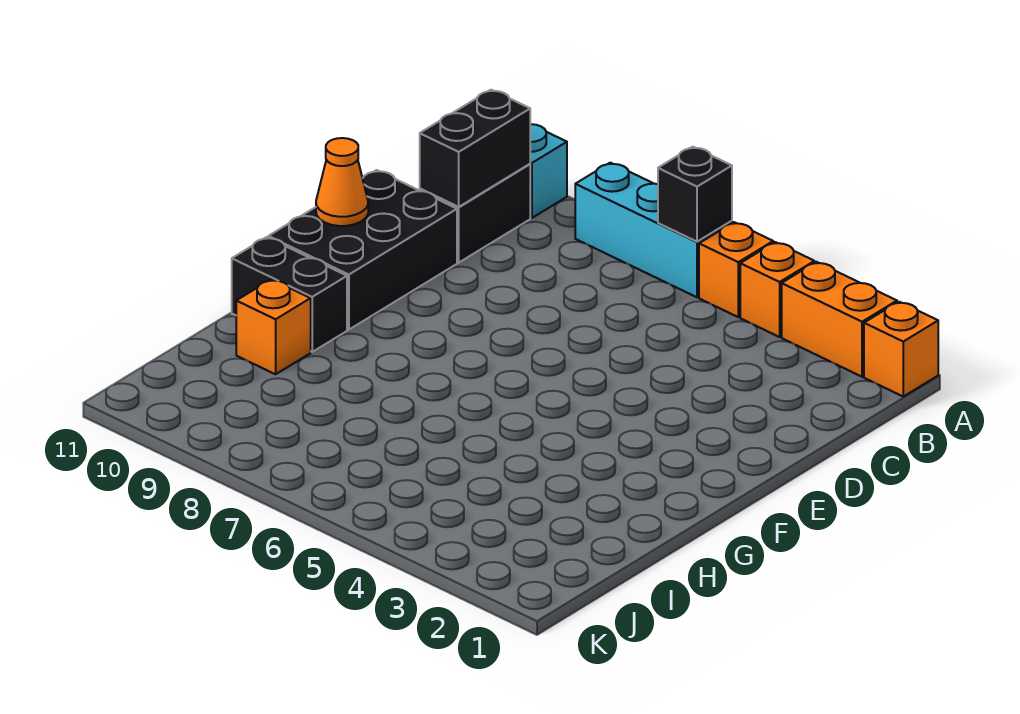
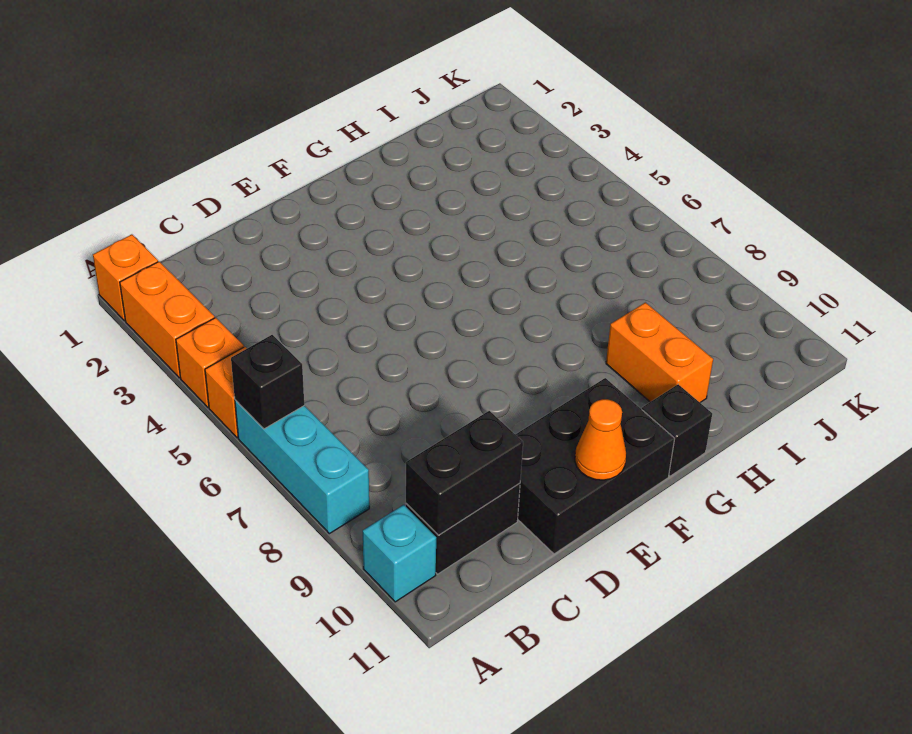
black brick G10:G11 level 1 -> black brick G11 level 1
orange brick H10 level 1 -> orange brick H9:H10 level 1

